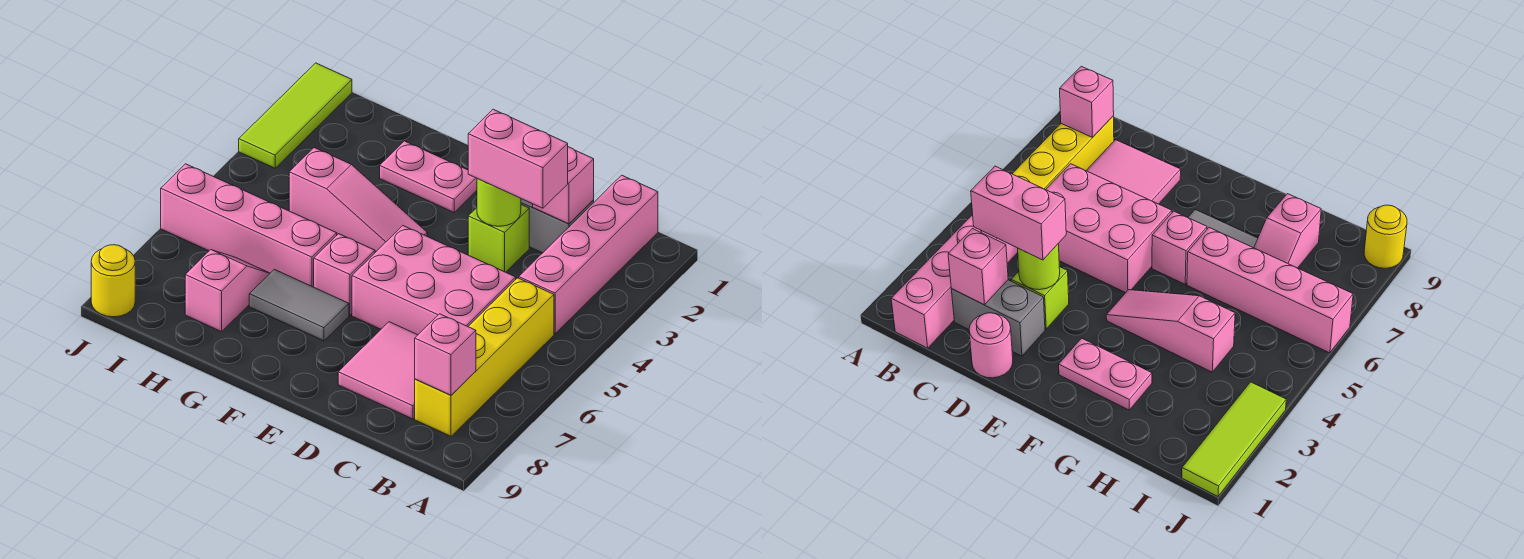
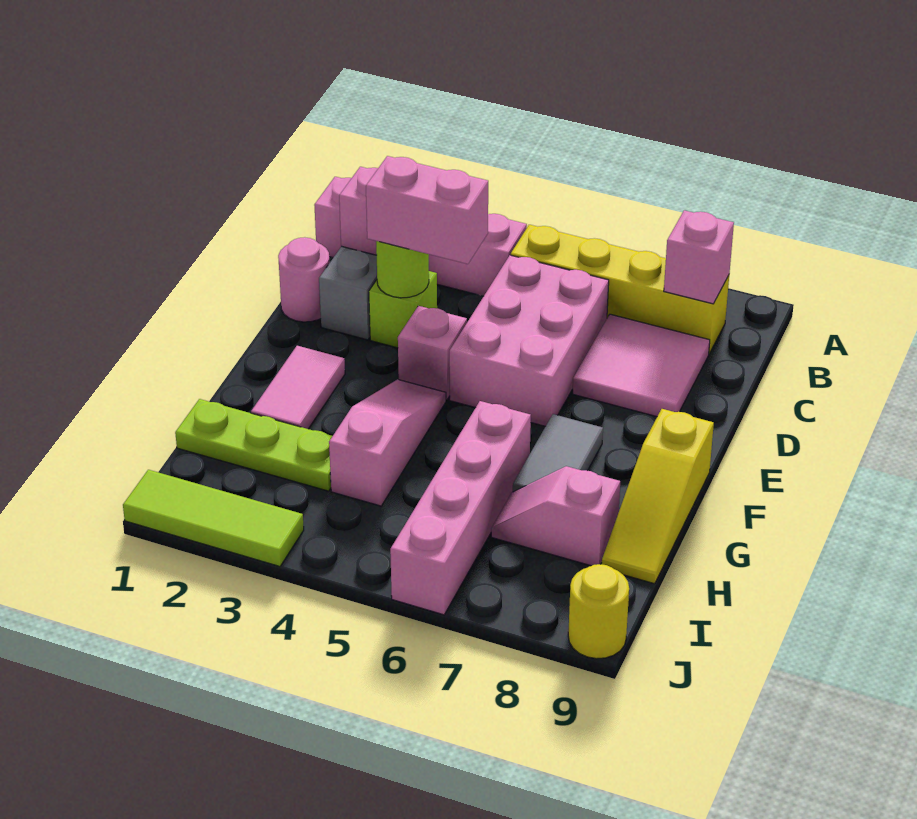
pink brick C3:D3 level 3 -> pink brick D3:D4 level 3
pink plate F2:G2 level 1 -> pink tile F2:G2 level 1
pink brick F6 level 1 -> pink brick E4 level 1
none -> yellow slope F9:H9 level 1 top F
none -> lime plate H1:H3 level 1

